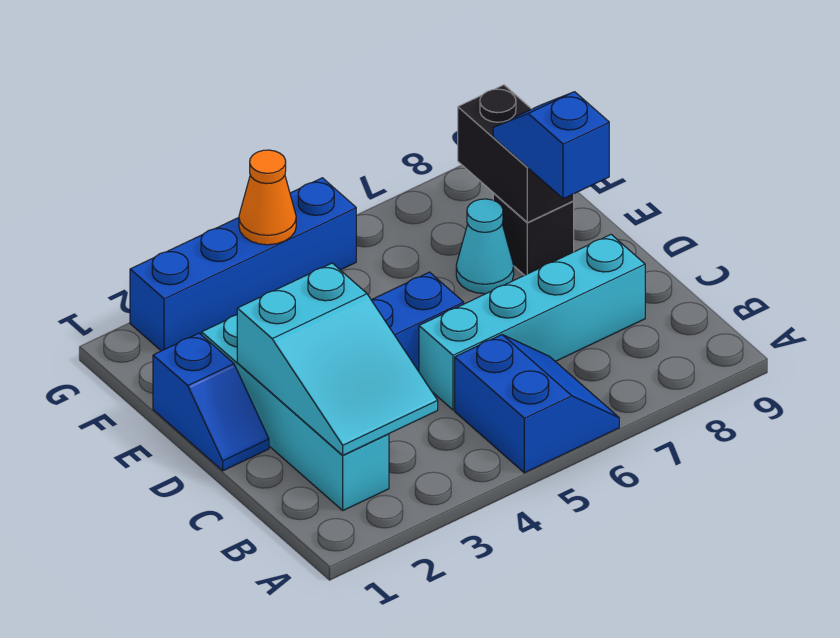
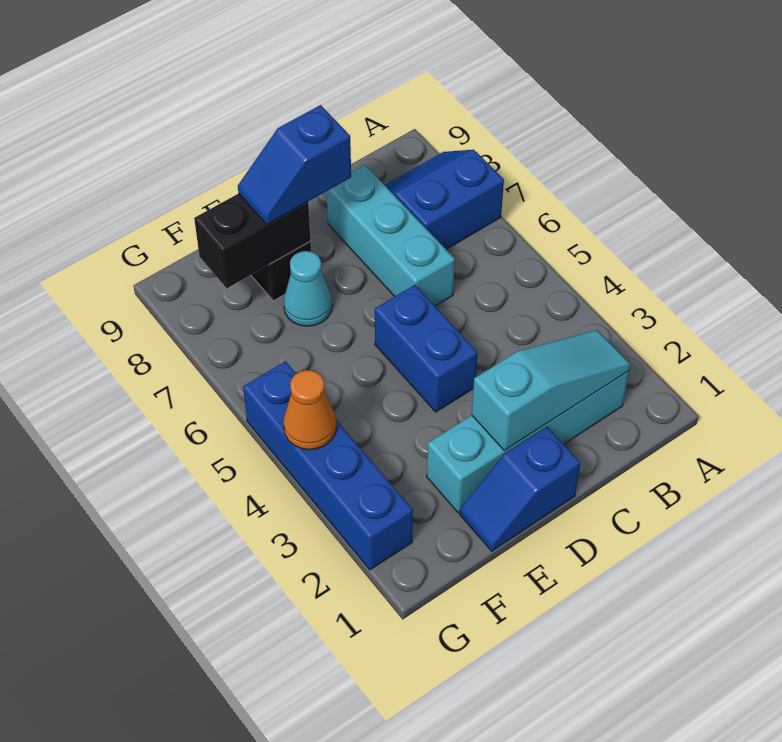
blue slope A5:B6 level 1 top 5 -> blue slope A7:B8 level 1 top 7
cyan slope B2:D3 level 2 top D -> cyan slope B2:D2 level 2 top D
cyan brick C5:C8 level 1 -> cyan brick C6:C8 level 1
blue slope D1:E1 level 1 top E -> blue slope D1:E1 level 1 top D

